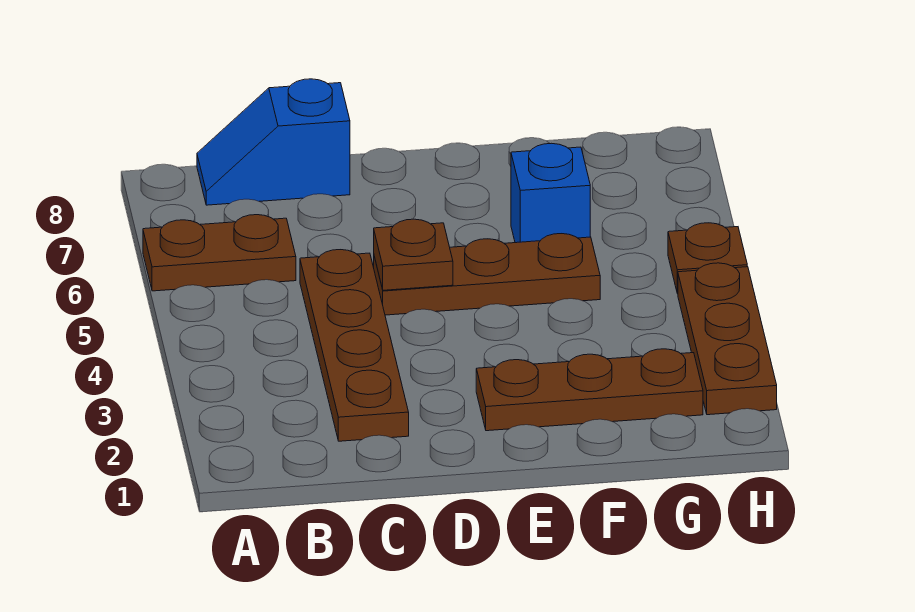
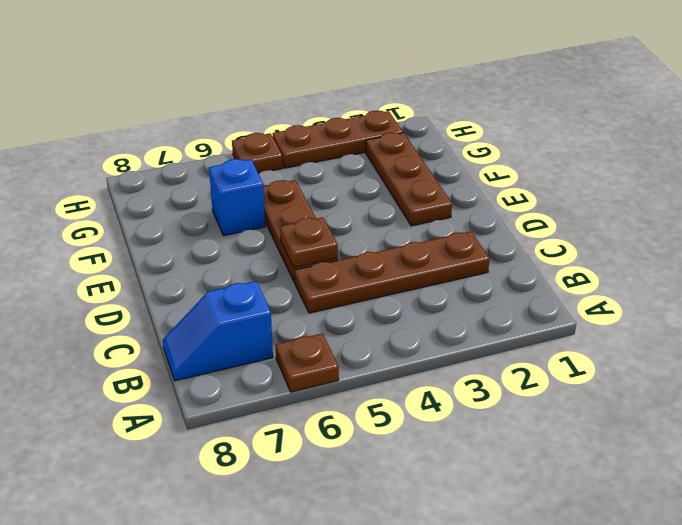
brown plate A6:B6 level 1 -> brown plate A6 level 1
blue slope B8:C8 level 1 top C -> blue slope B7:B8 level 1 top 7

